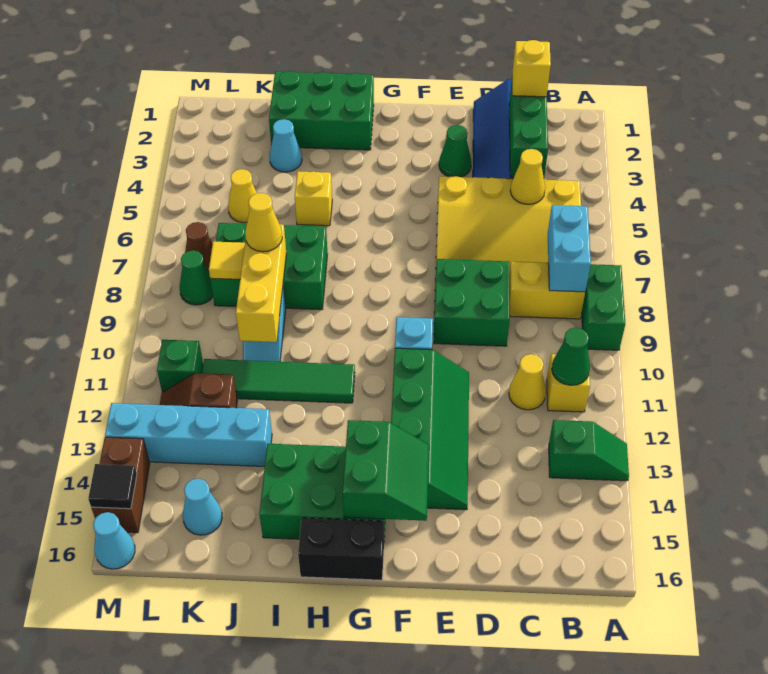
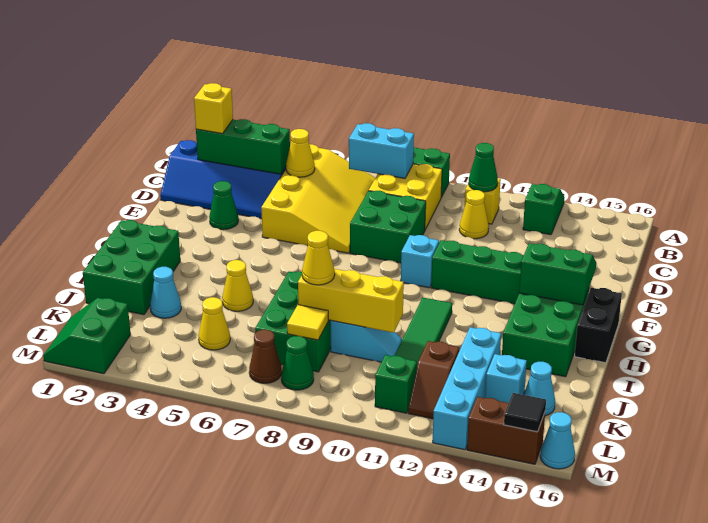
yellow brick B8:C8 level 1 -> yellow brick B8:C9 level 1
yellow brick I5 level 1 -> yellow cone I5 level 1
none -> cyan brick K14 level 1
none -> green slope L1:M2 level 1 top 2

